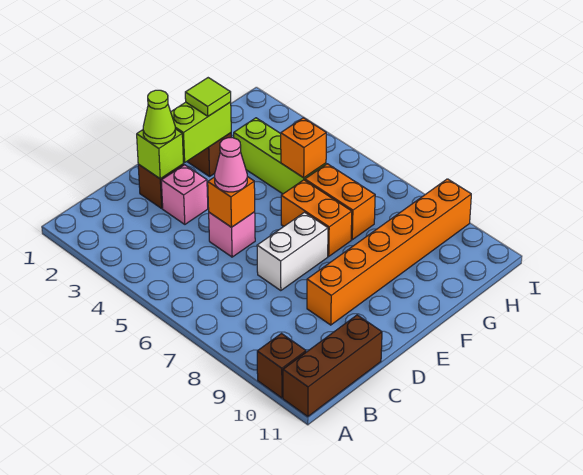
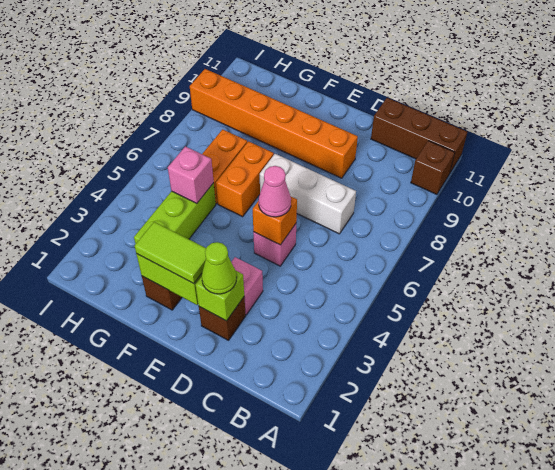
white brick D7:E7 level 1 -> white brick C7:E7 level 1
lime tile F2 level 3 -> lime tile E2:F2 level 3
orange brick G5 level 2 -> pink brick G5 level 2

